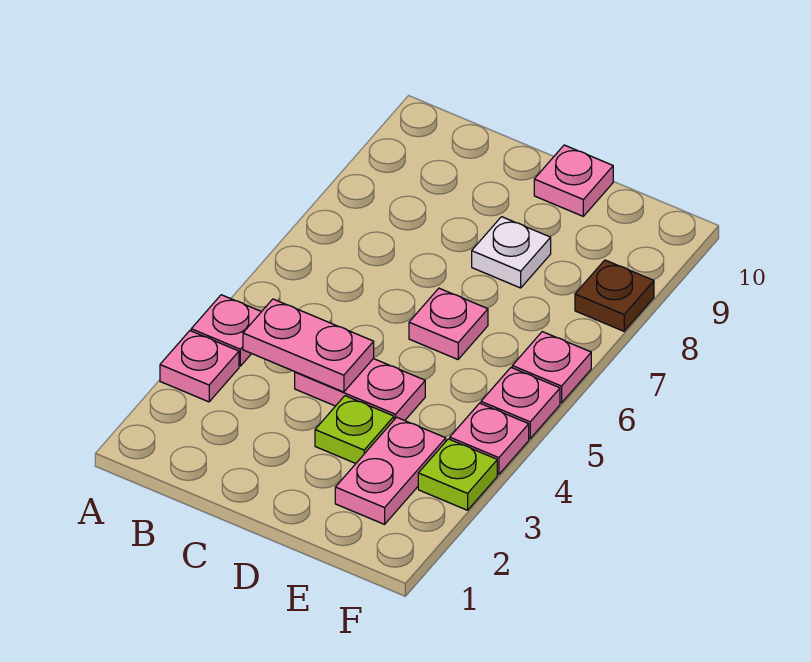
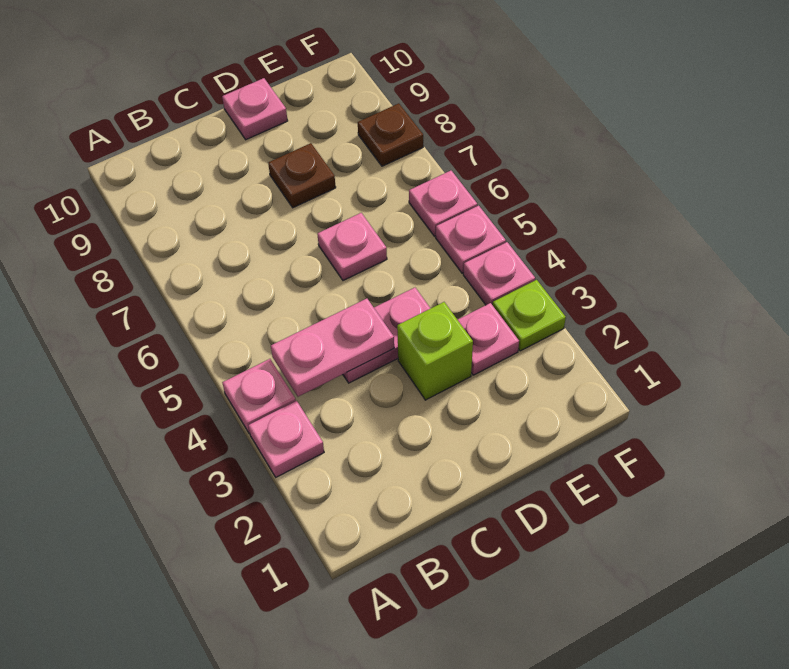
lime plate D3 level 1 -> lime brick D3 level 1
white plate D8 level 1 -> brown plate D8 level 1
pink plate E2:E3 level 1 -> pink plate E3 level 1

